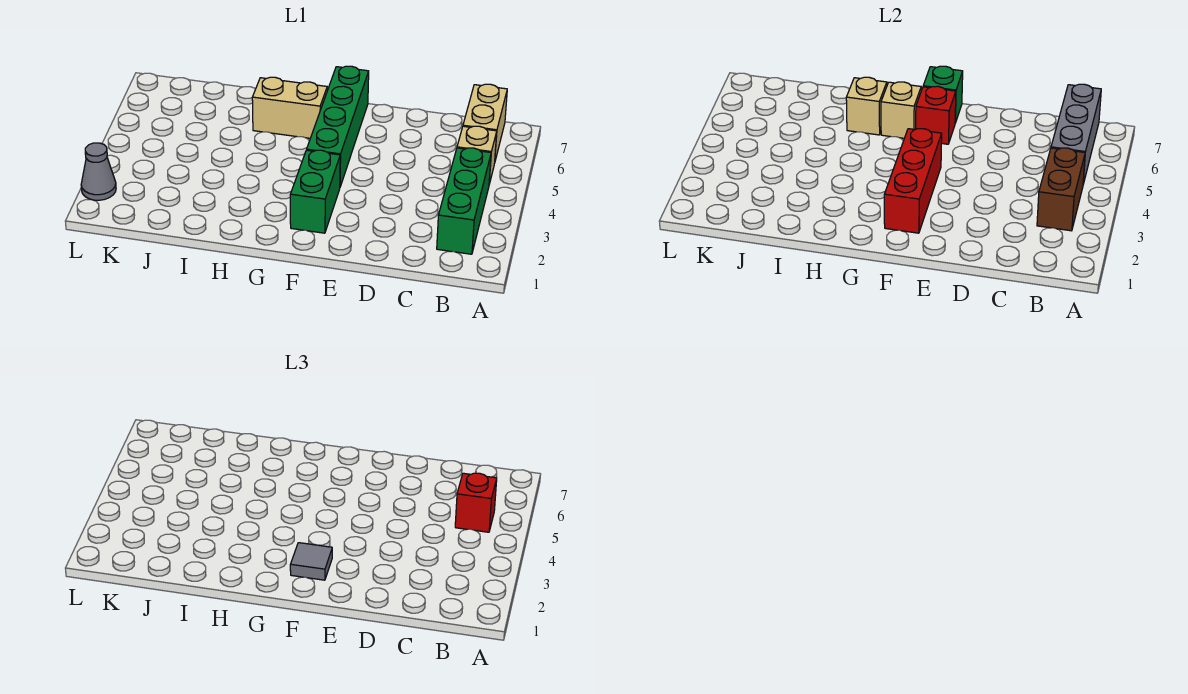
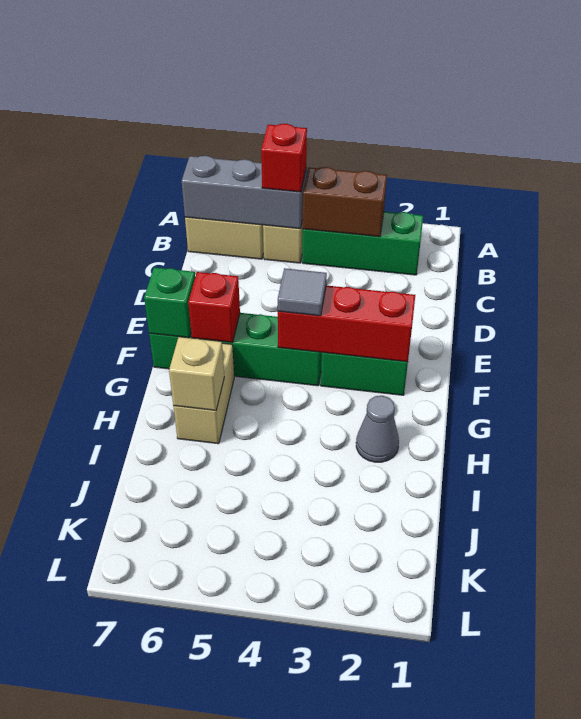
grey tile F2 level 3 -> grey tile F4 level 3
tan brick G6 level 2 -> none
grey cone L2 level 1 -> grey cone H2 level 1

